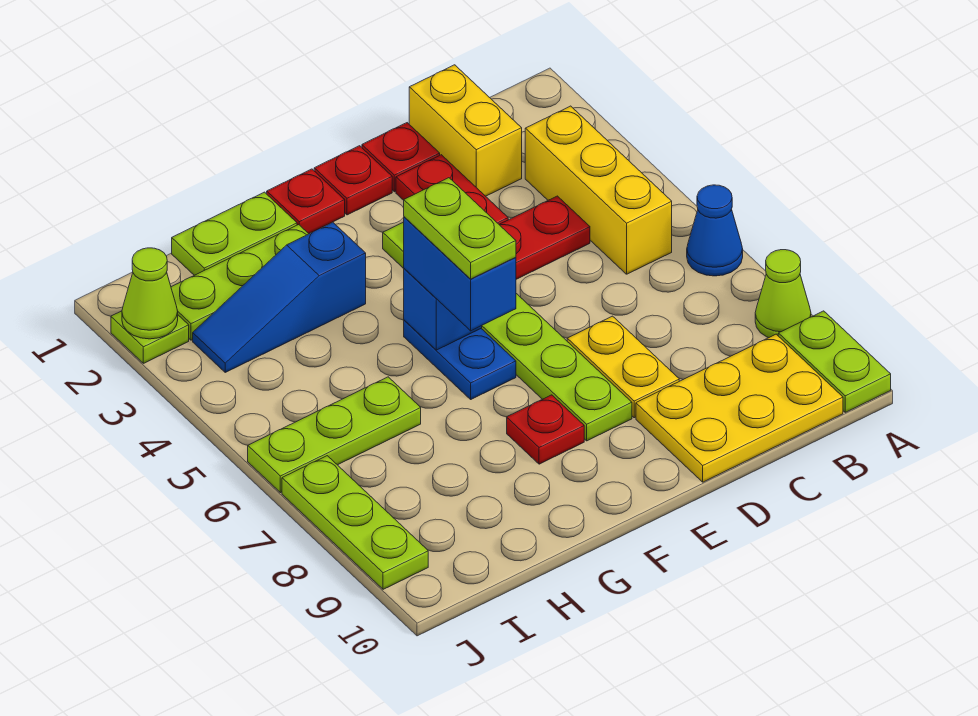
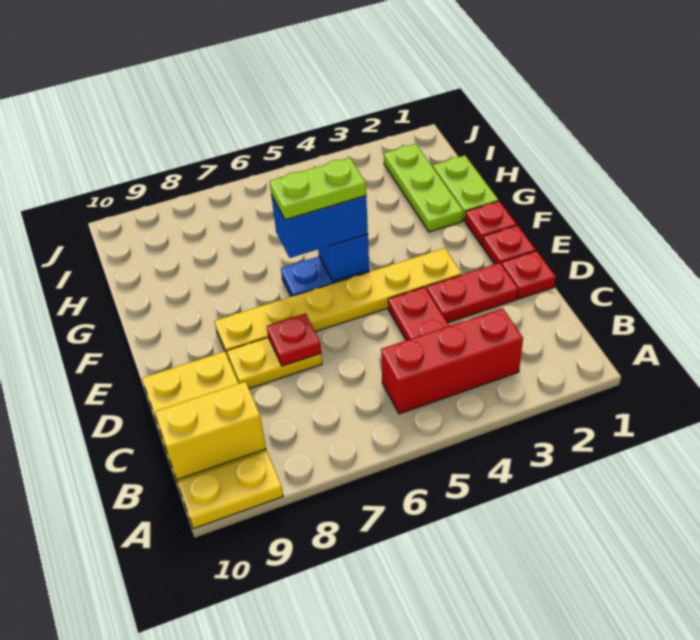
blue cone A6 level 1 -> none
lime cone A8 level 1 -> none
lime plate A9:A10 level 1 -> yellow plate A9:A10 level 1
yellow brick B3:B5 level 1 -> red brick B3:B5 level 1
yellow brick C1:C2 level 1 -> yellow brick B9:B10 level 2
lime plate E3:E8 level 1 -> yellow plate E3:E8 level 1
red plate F8 level 1 -> red plate D7 level 2
blue slope G3:I3 level 1 top G -> none
lime plate H6:J6 level 1 -> none
lime plate J2 level 1 -> none
lime cone J2 level 2 -> none
lime plate J7:J9 level 1 -> none

